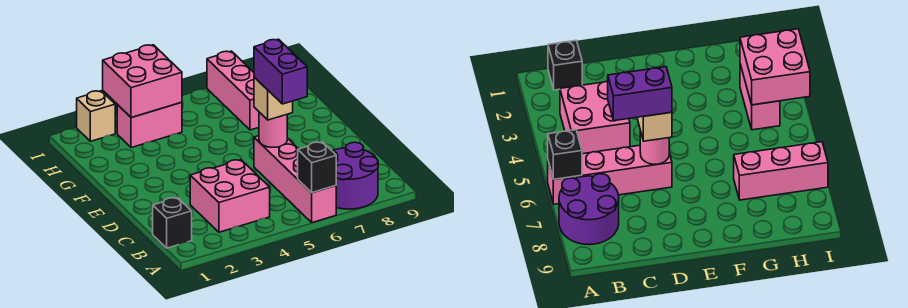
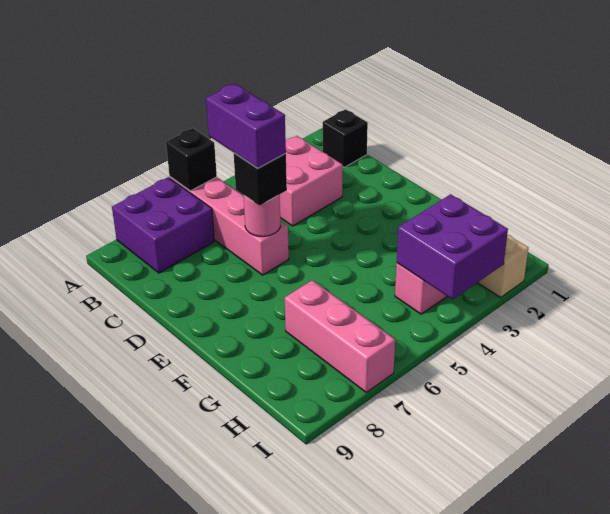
purple round brick A7:B8 level 1 -> purple brick A7:B8 level 1
tan brick D6 level 3 -> black brick D6 level 3
pink brick H3:I4 level 2 -> purple brick H3:I4 level 2

